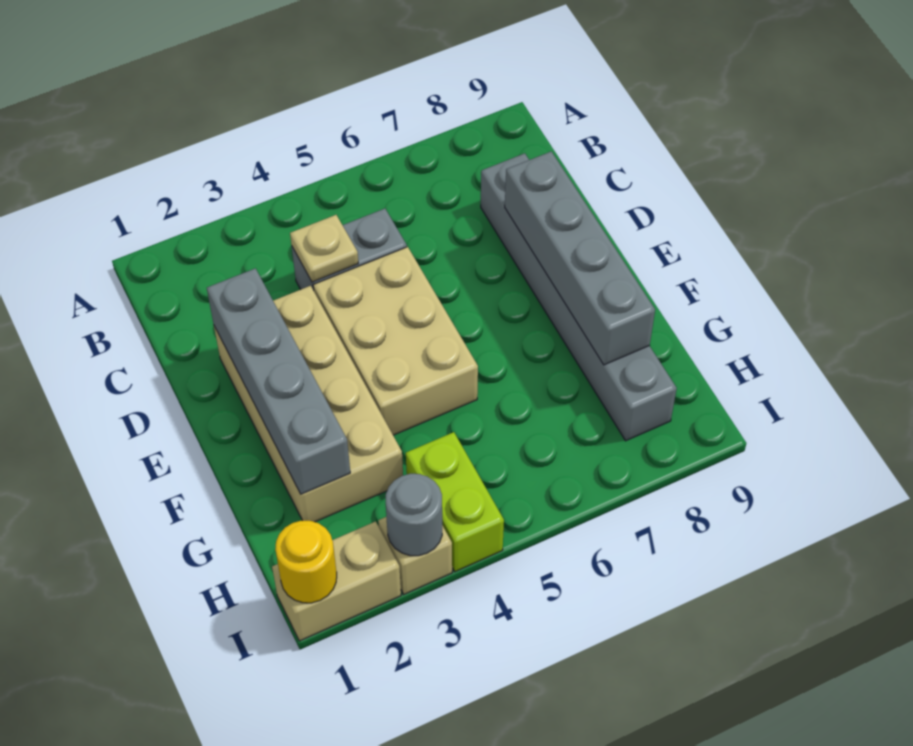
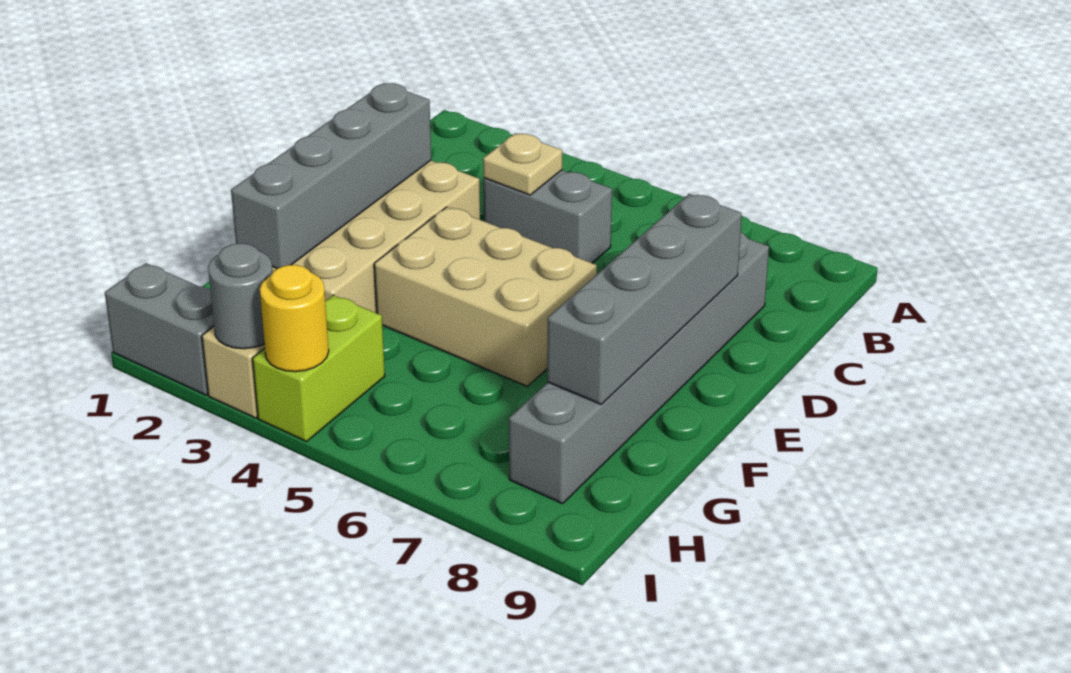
tan brick D4:F5 level 1 -> tan brick E4:F6 level 1
tan brick I1:I2 level 1 -> grey brick I1:I2 level 1
yellow round brick I1 level 2 -> yellow round brick I4 level 2

